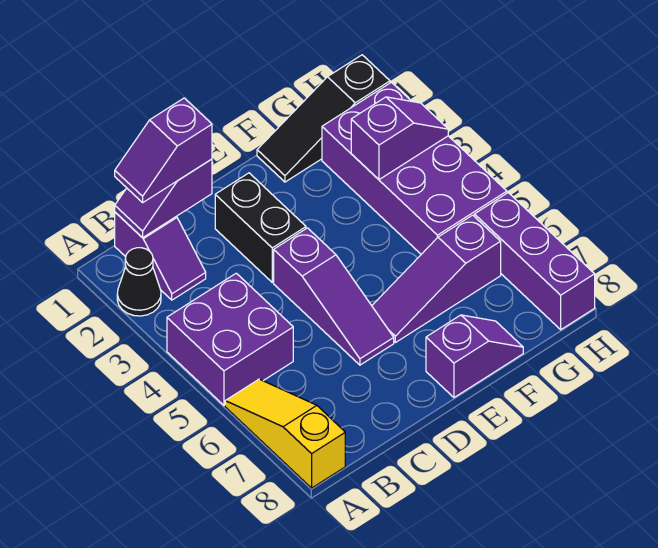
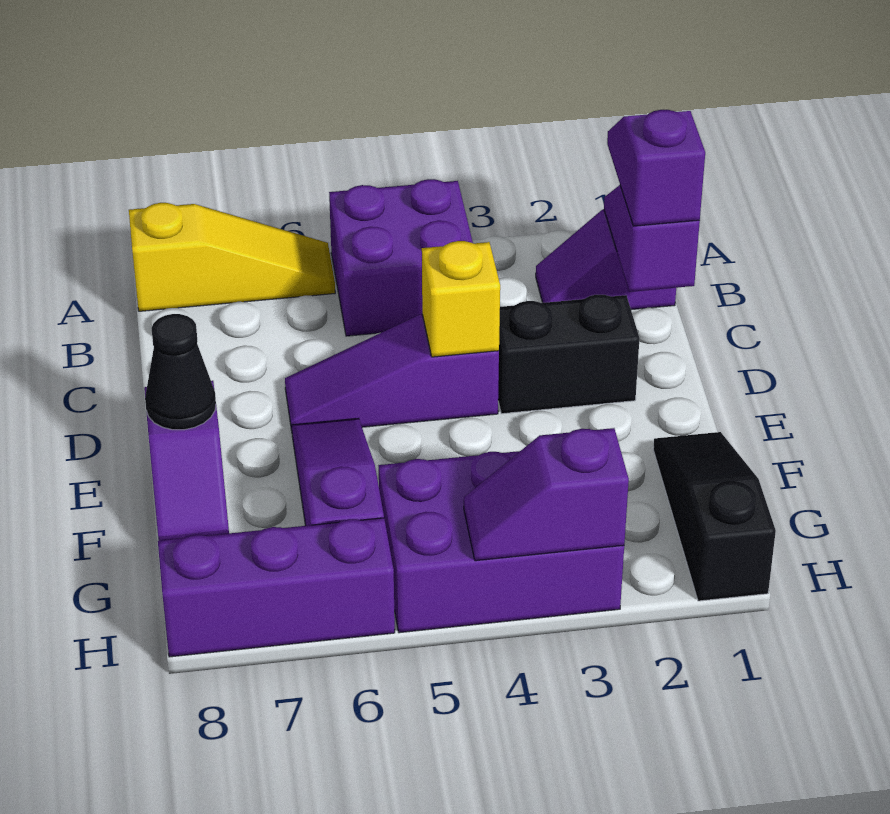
black cone A2 level 1 -> black cone E8 level 2
none -> yellow brick D4 level 2
purple brick G2:H5 level 1 -> purple brick G3:H5 level 1
purple slope G3:H3 level 2 top G -> purple slope H3:H4 level 2 top 3

